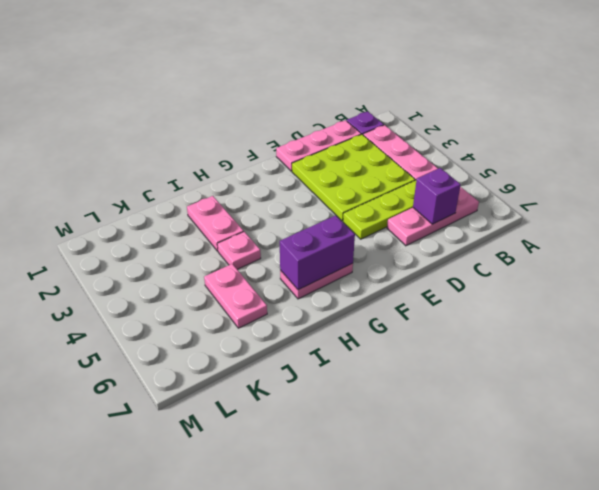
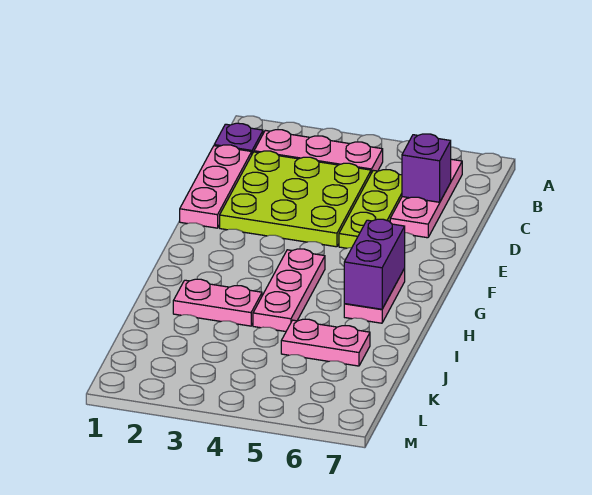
pink plate I4 level 1 -> pink plate G4:I4 level 1

